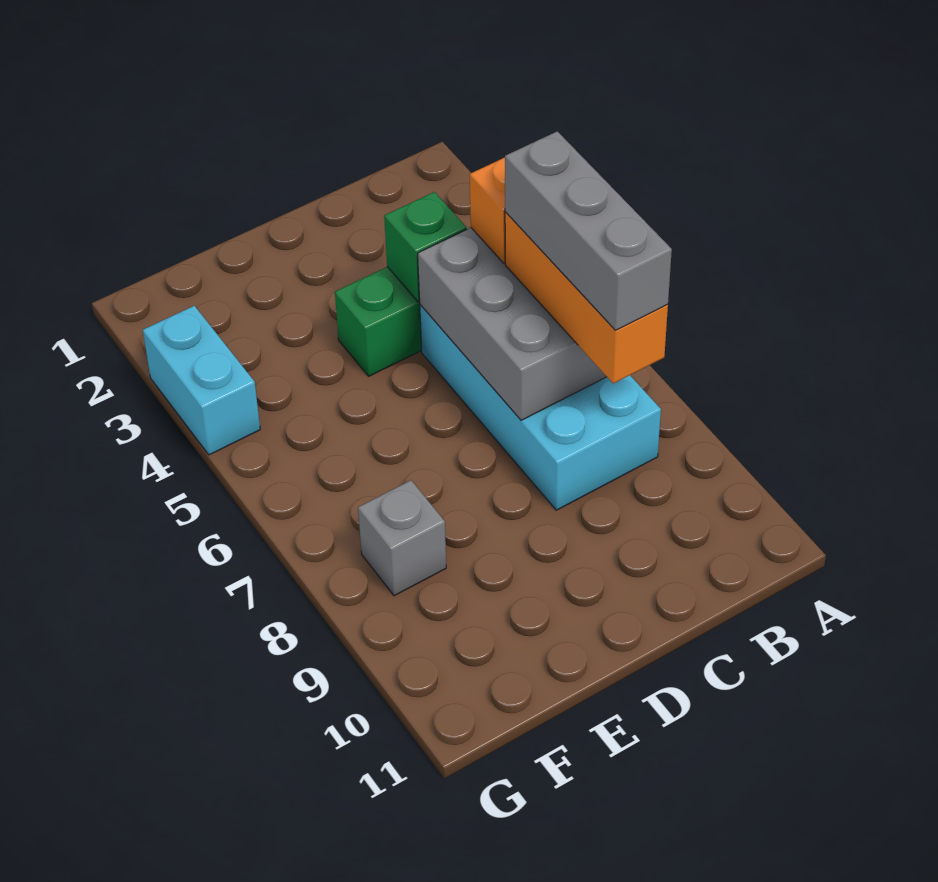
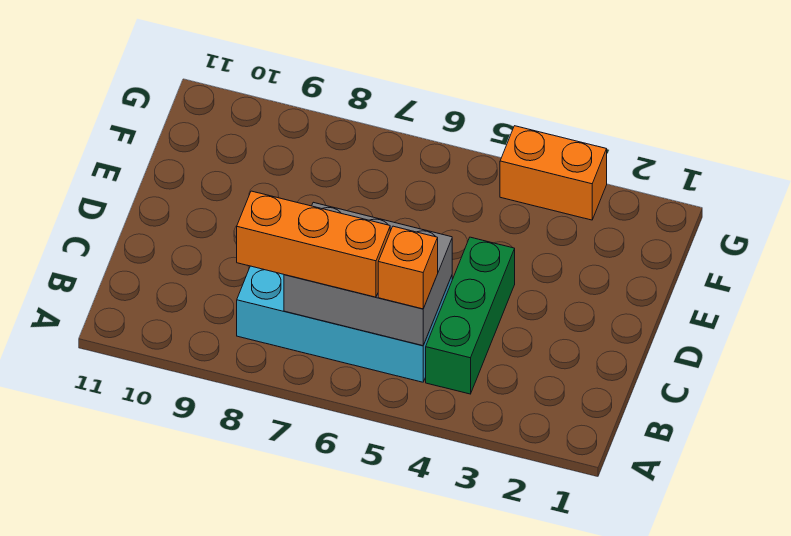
grey brick B6:B8 level 4 -> none
green brick C4 level 2 -> none
grey brick F8 level 1 -> none
cyan brick G3:G4 level 1 -> orange brick G3:G4 level 1

